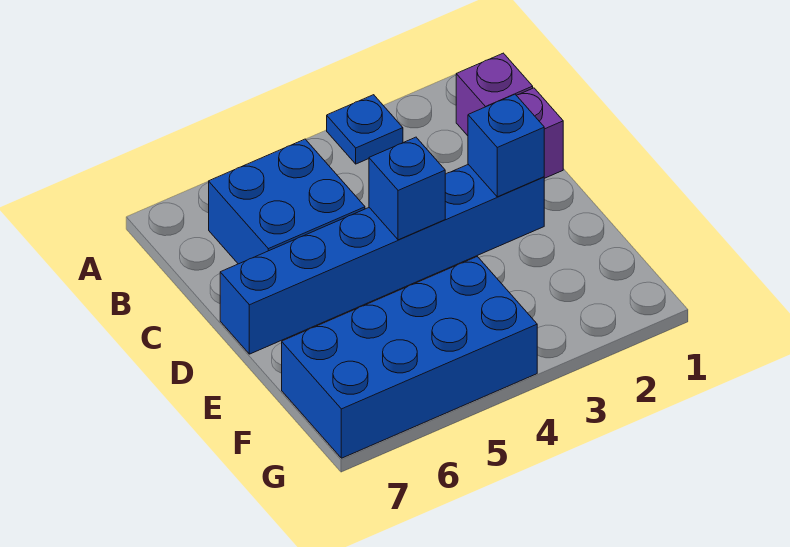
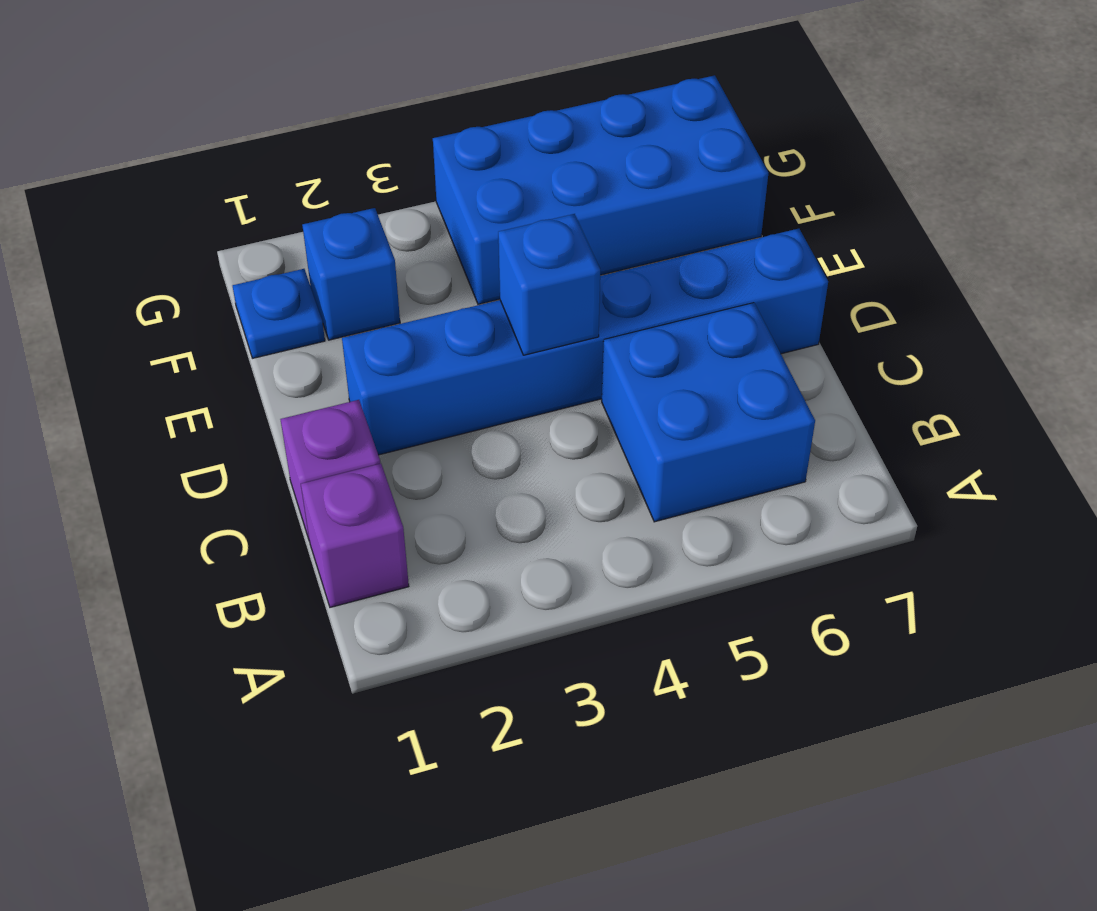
blue plate A3 level 1 -> blue plate F1 level 1
blue brick D2 level 2 -> blue brick F2 level 1

